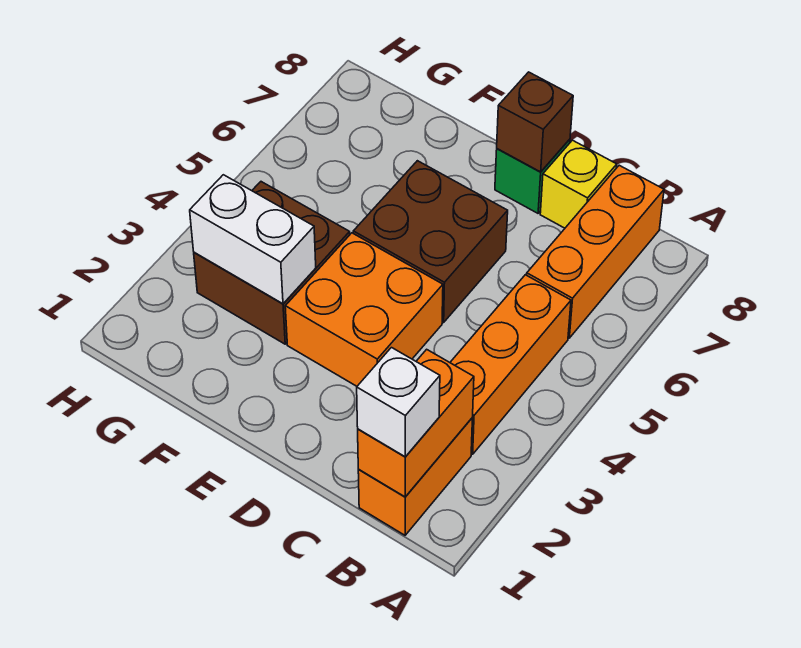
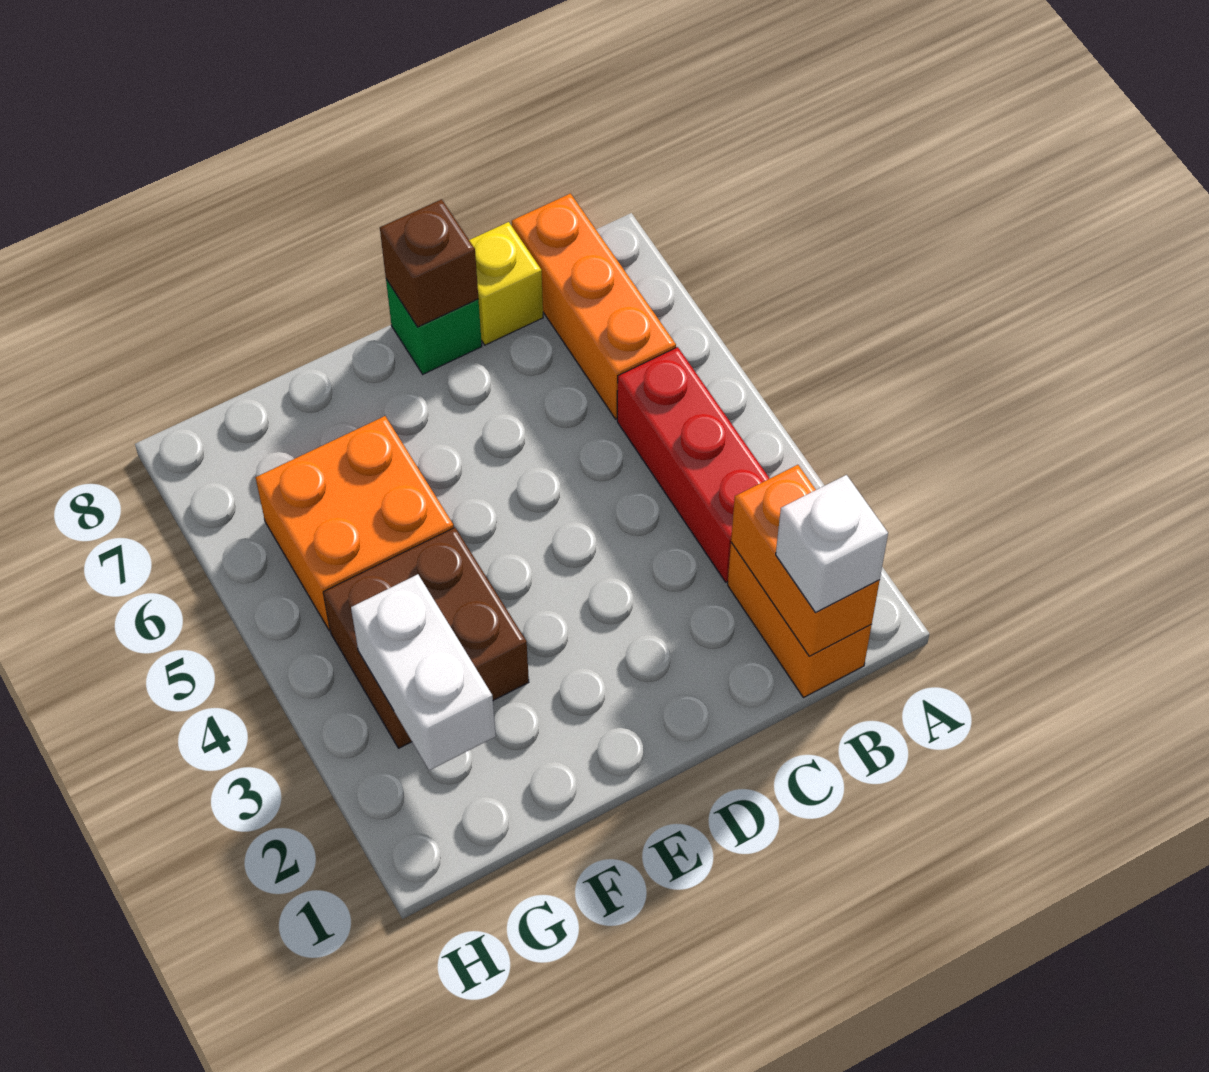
orange brick B3:B5 level 1 -> red brick B3:B5 level 1
orange brick D3:E4 level 1 -> orange brick F5:G6 level 1
brown brick D5:E6 level 1 -> none
white brick F3:G3 level 2 -> white brick G2:G3 level 2

